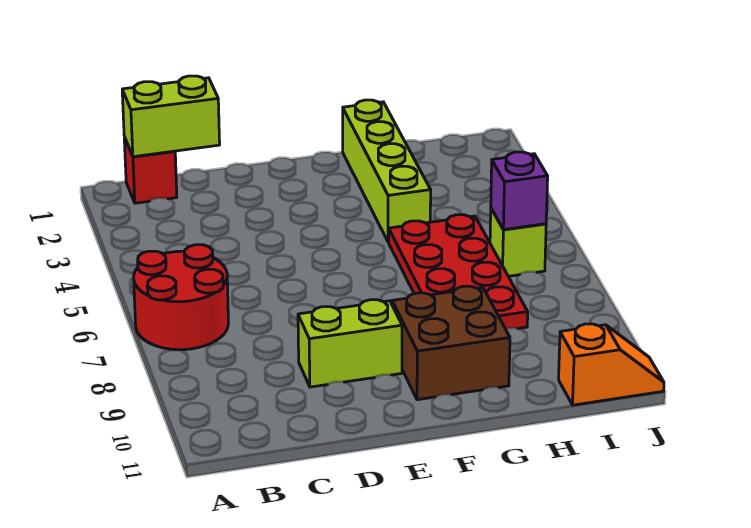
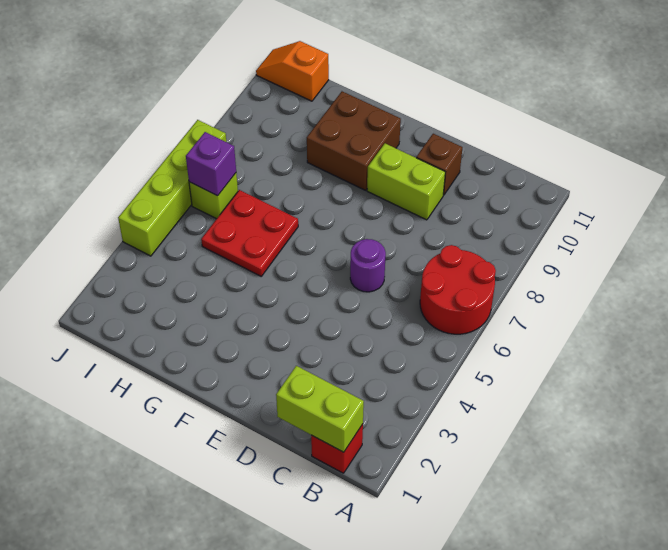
none -> purple round brick D6 level 1
none -> brown brick D10 level 1
lime brick G1:G4 level 1 -> lime brick J4:J7 level 1
red plate G5:H8 level 1 -> red plate G5:H6 level 1

